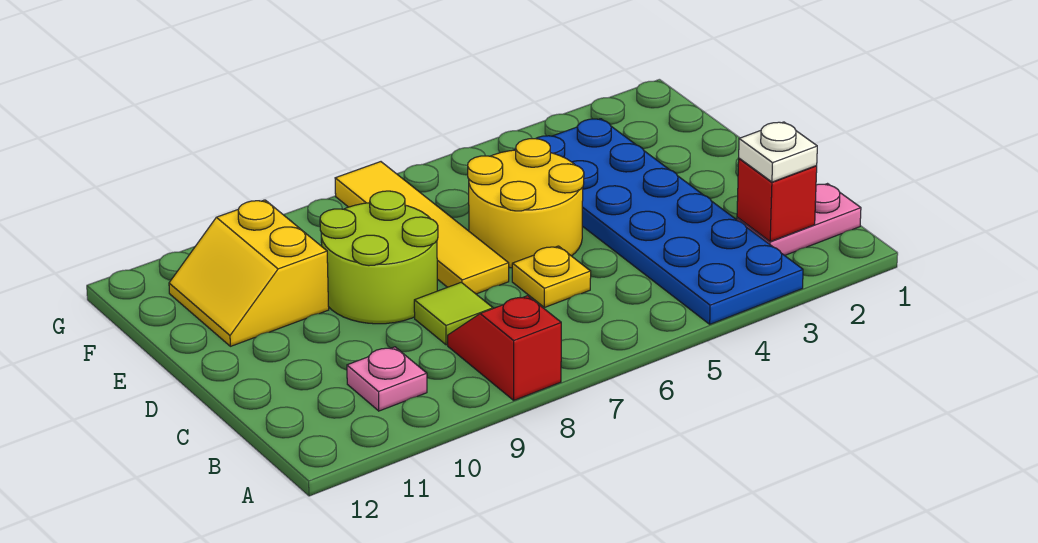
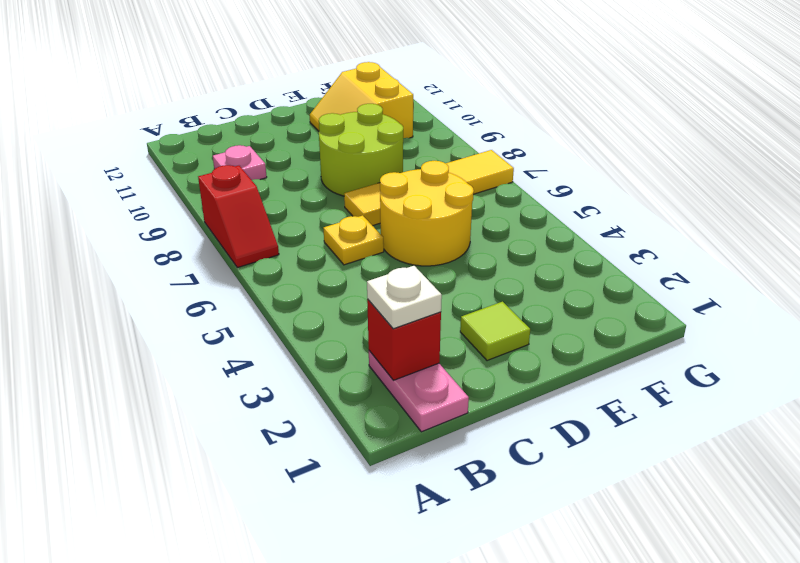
blue plate A3:F4 level 1 -> none
red slope A8:B8 level 1 top A -> red slope A7:A8 level 1 top 8
lime tile C8 level 1 -> lime tile D2 level 1
yellow slope E10:F11 level 1 top 10 -> yellow slope E10:F11 level 1 top F

